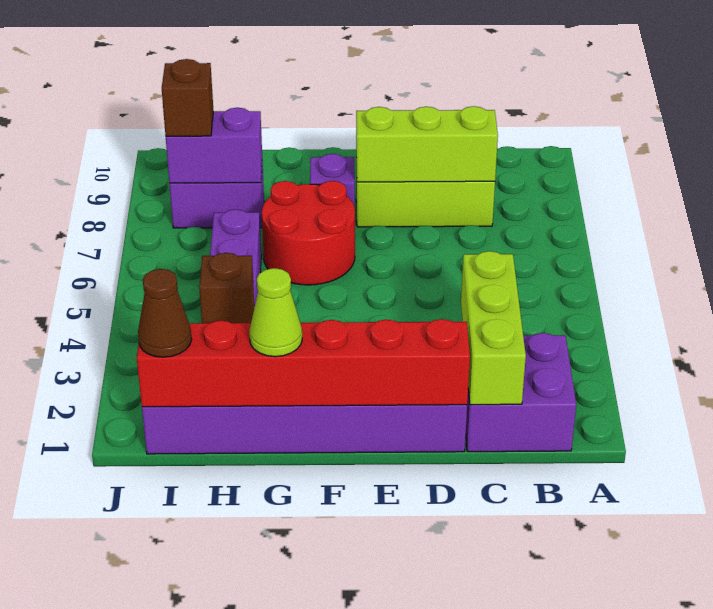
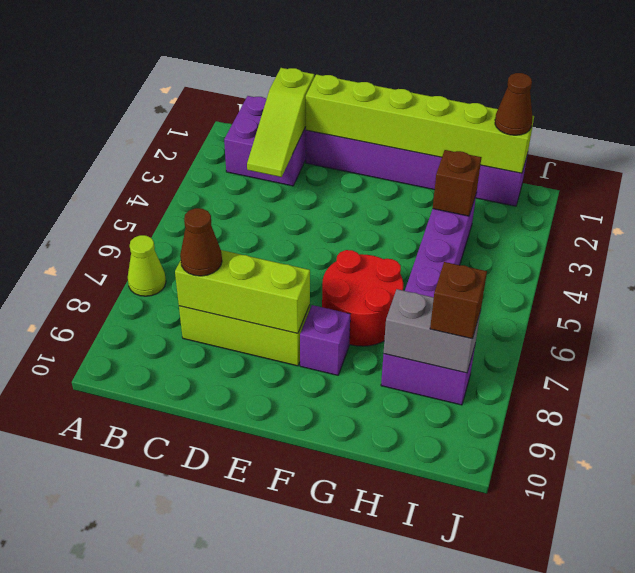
lime brick C1:C3 level 2 -> lime slope C1:C3 level 2 top 1
none -> brown cone C8 level 3
red brick D1:I1 level 2 -> lime brick D1:I1 level 2
lime cone G1 level 3 -> lime cone A7 level 1
purple brick H8:I8 level 2 -> grey brick H8:I8 level 2

